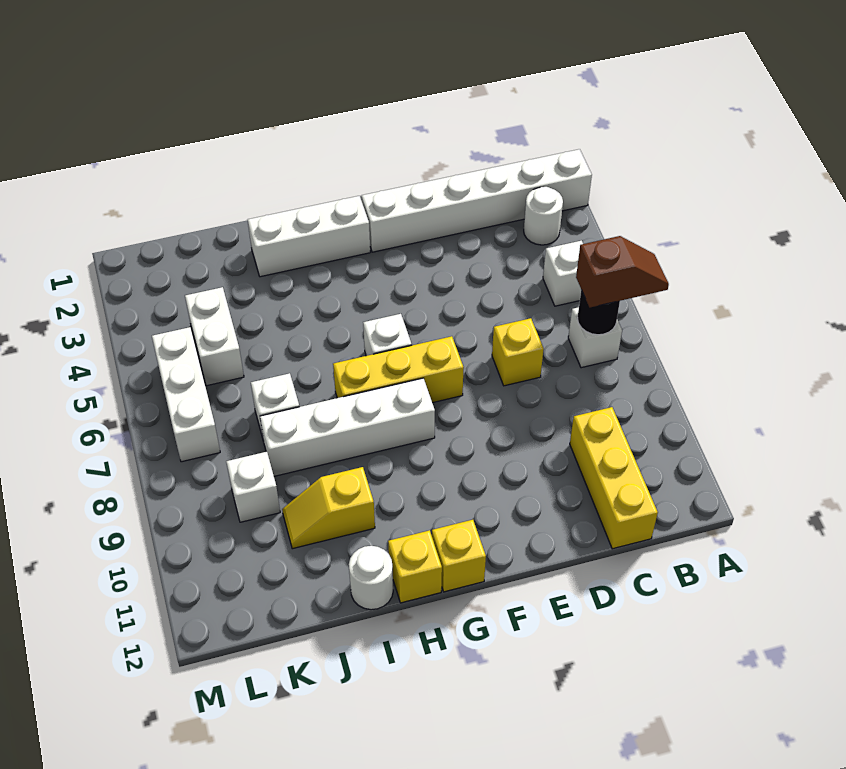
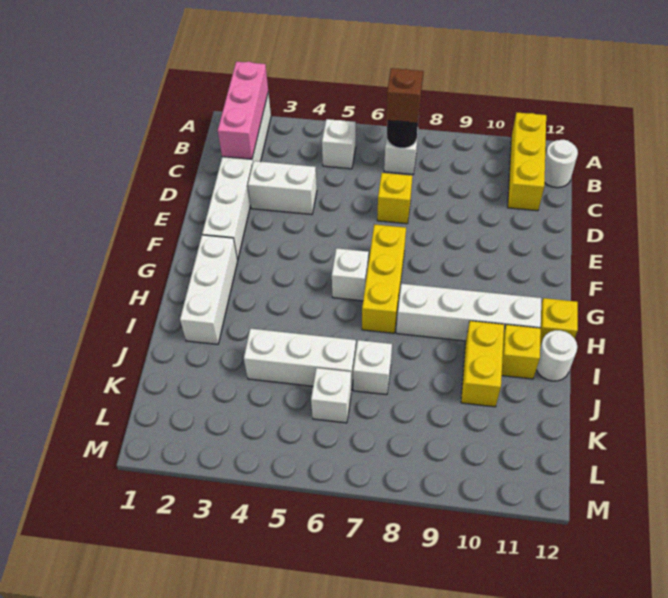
none -> pink brick A2:C2 level 2
white round brick B3 level 1 -> white round brick B12 level 1
yellow brick C10:C12 level 1 -> yellow brick A11:C11 level 1
white brick G8:J8 level 1 -> white brick H8:H11 level 1
yellow brick G12 level 1 -> yellow brick I11 level 1
yellow slope I10:J10 level 1 top I -> yellow brick I10:J10 level 1
white brick K4:K5 level 1 -> white brick D3:D4 level 1
white brick K9 level 1 -> white brick K6 level 1
white brick L5:L7 level 1 -> white brick J4:J6 level 1

